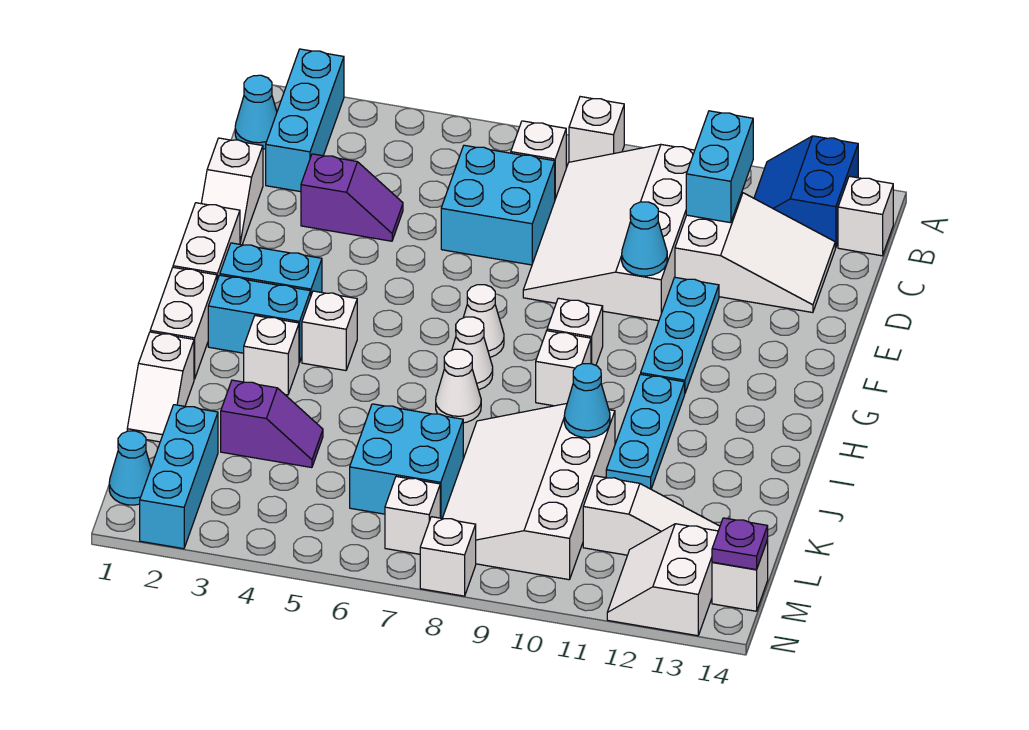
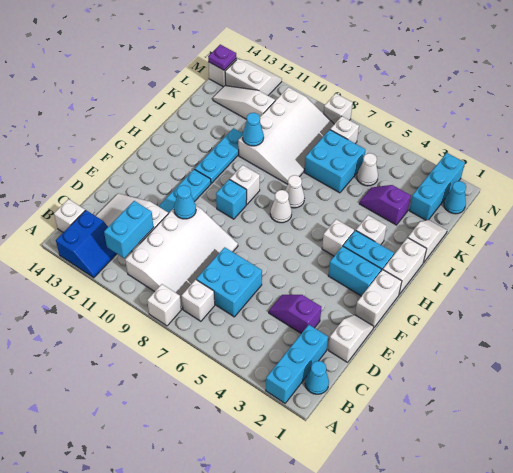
white cone G7 level 1 -> white cone L5 level 1
white brick G9 level 1 -> cyan brick G9 level 1
white slope M12:N13 level 1 top 13 -> white slope M12:N13 level 1 top M

